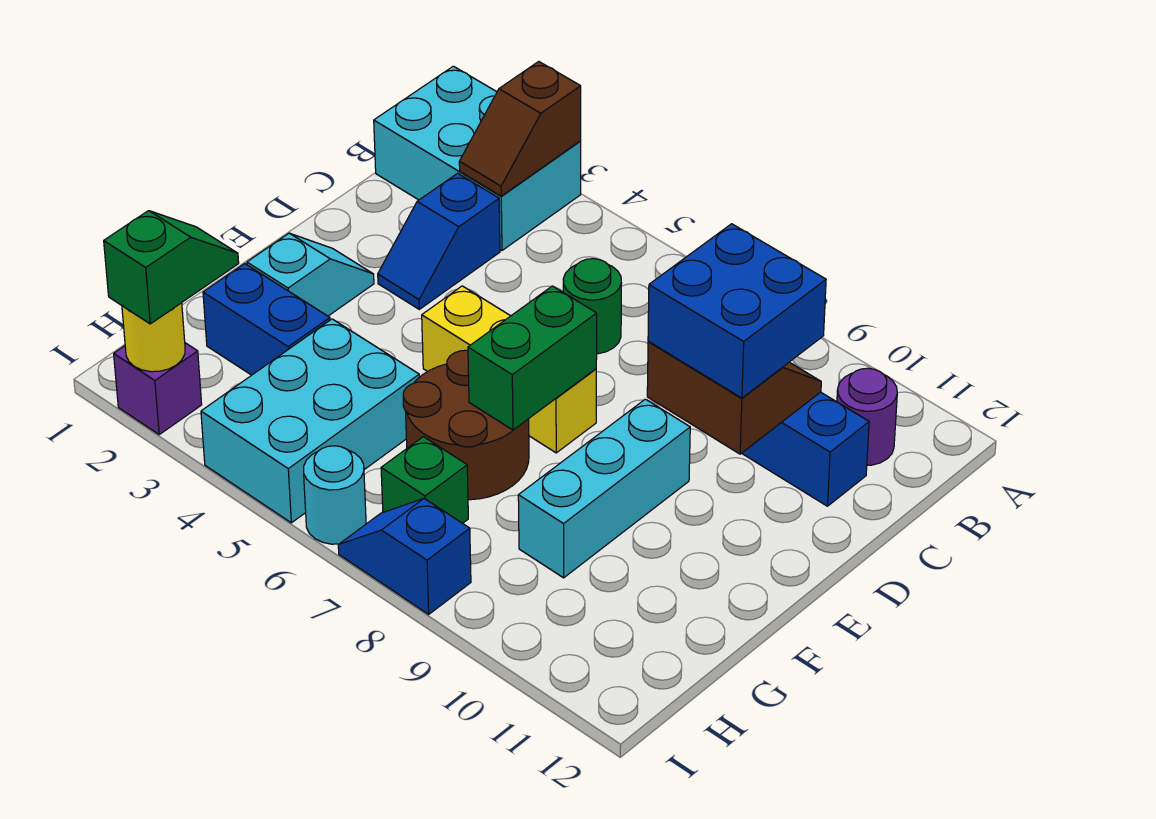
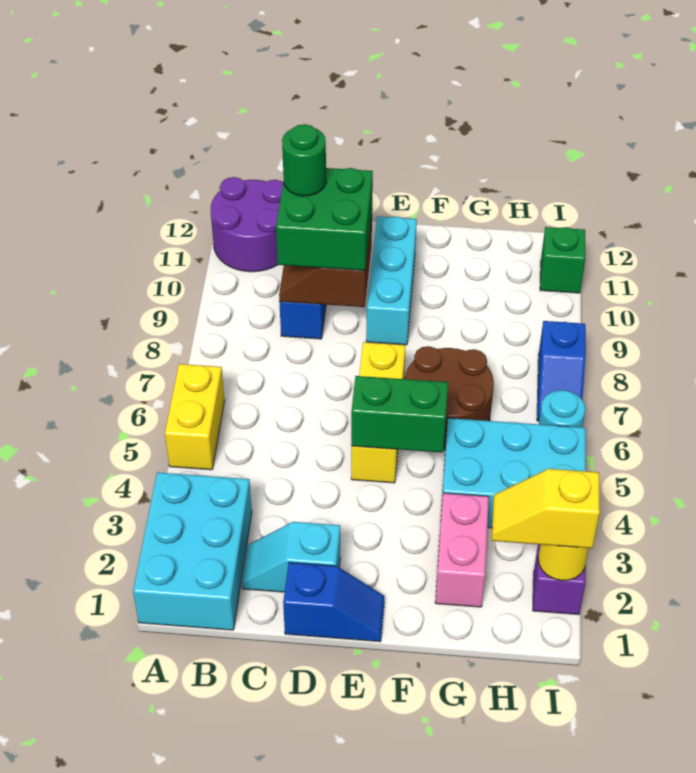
brown slope A3:B3 level 2 top A -> none
none -> yellow brick A5:A6 level 1
purple round brick B11 level 1 -> purple round brick A11:B12 level 1
blue slope C3:D3 level 1 top C -> blue slope D1:E1 level 1 top D
green round brick C6 level 1 -> green round brick C10 level 4
blue brick C9:D10 level 3 -> green brick C9:D10 level 3
cyan slope E2:F2 level 1 top F -> cyan slope C2:D2 level 1 top D
green brick E7:F7 level 2 -> green brick E5:F5 level 2
cyan brick E9:G9 level 1 -> cyan brick E9:E11 level 1
blue brick G2:G3 level 1 -> pink brick G2:G3 level 1
green slope H2:I2 level 3 top I -> yellow slope H2:I2 level 3 top I
green brick H7 level 1 -> green brick I11 level 1

